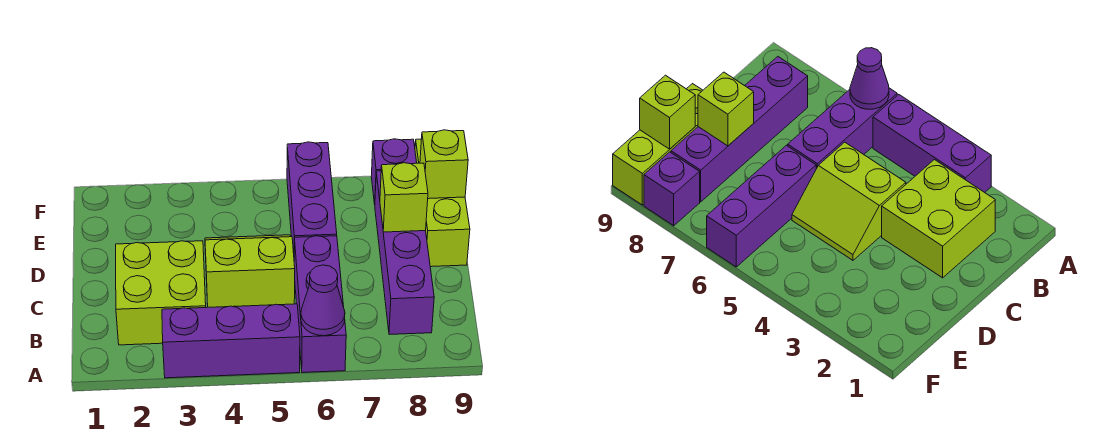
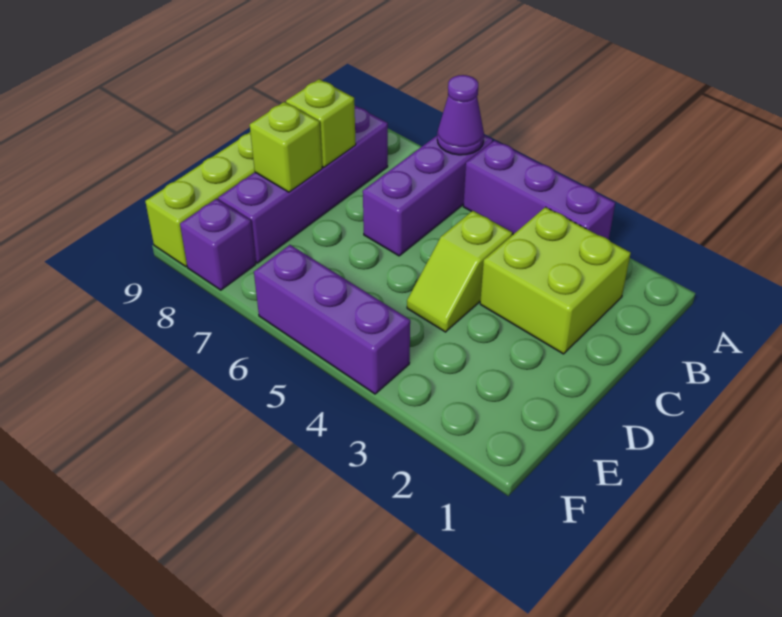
lime slope C4:D5 level 1 top C -> lime slope C4:D4 level 1 top C
purple brick D6:F6 level 1 -> purple brick F4:F6 level 1
lime brick E9 level 2 -> lime brick C8 level 2

